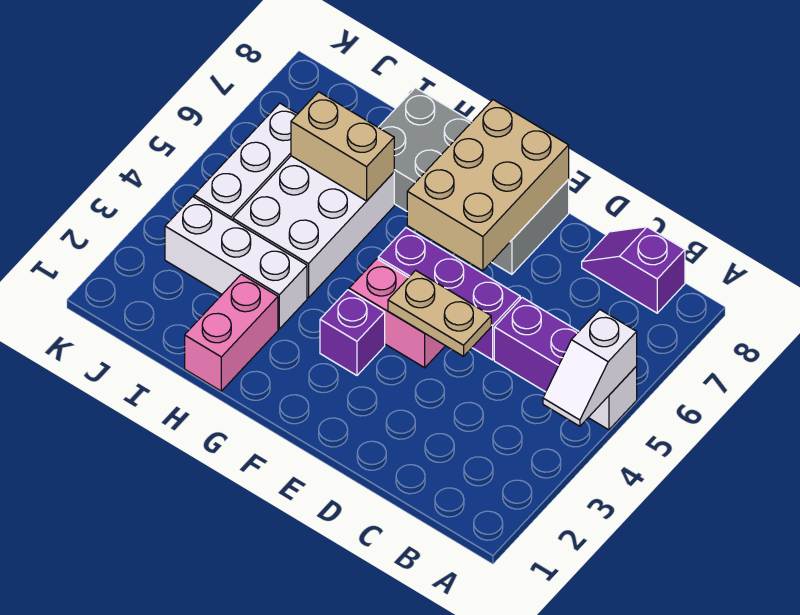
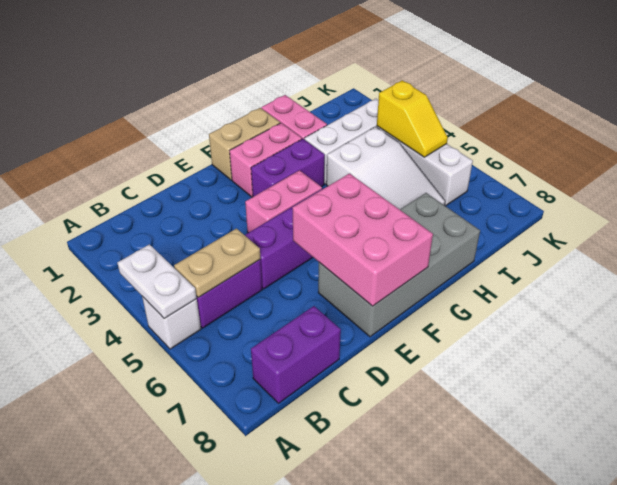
white slope A4:A5 level 2 top 5 -> white plate A4:A5 level 2
purple slope B8:C8 level 1 top B -> purple brick B8:C8 level 1
tan plate D4:E4 level 2 -> tan plate B5:C5 level 2
tan brick E6:F8 level 2 -> pink brick E6:F8 level 2
none -> pink brick F2:G2 level 1
purple brick F3 level 1 -> purple brick F3:G3 level 1
white brick H4:I6 level 1 -> white slope H4:I6 level 1 top 4
tan brick H6:I6 level 2 -> tan brick F1:G1 level 1
none -> yellow slope J4:J5 level 2 top 4

